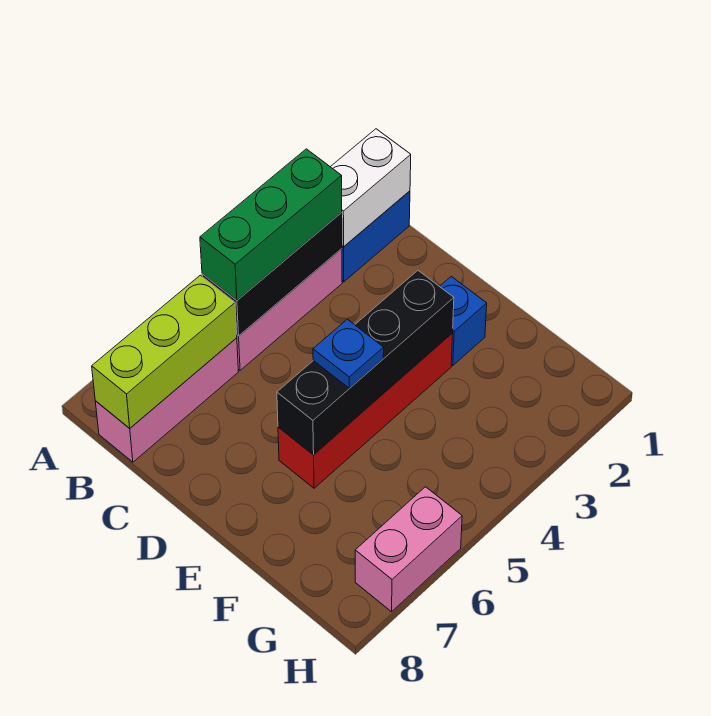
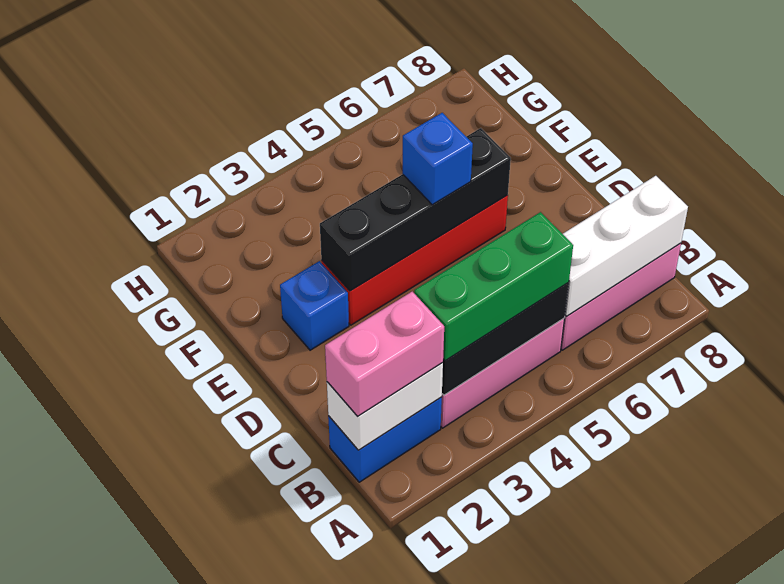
lime brick B6:B8 level 2 -> white brick B6:B8 level 2
blue plate E5 level 3 -> blue brick E5 level 3
pink brick H6:H7 level 1 -> pink brick B1:B2 level 3

